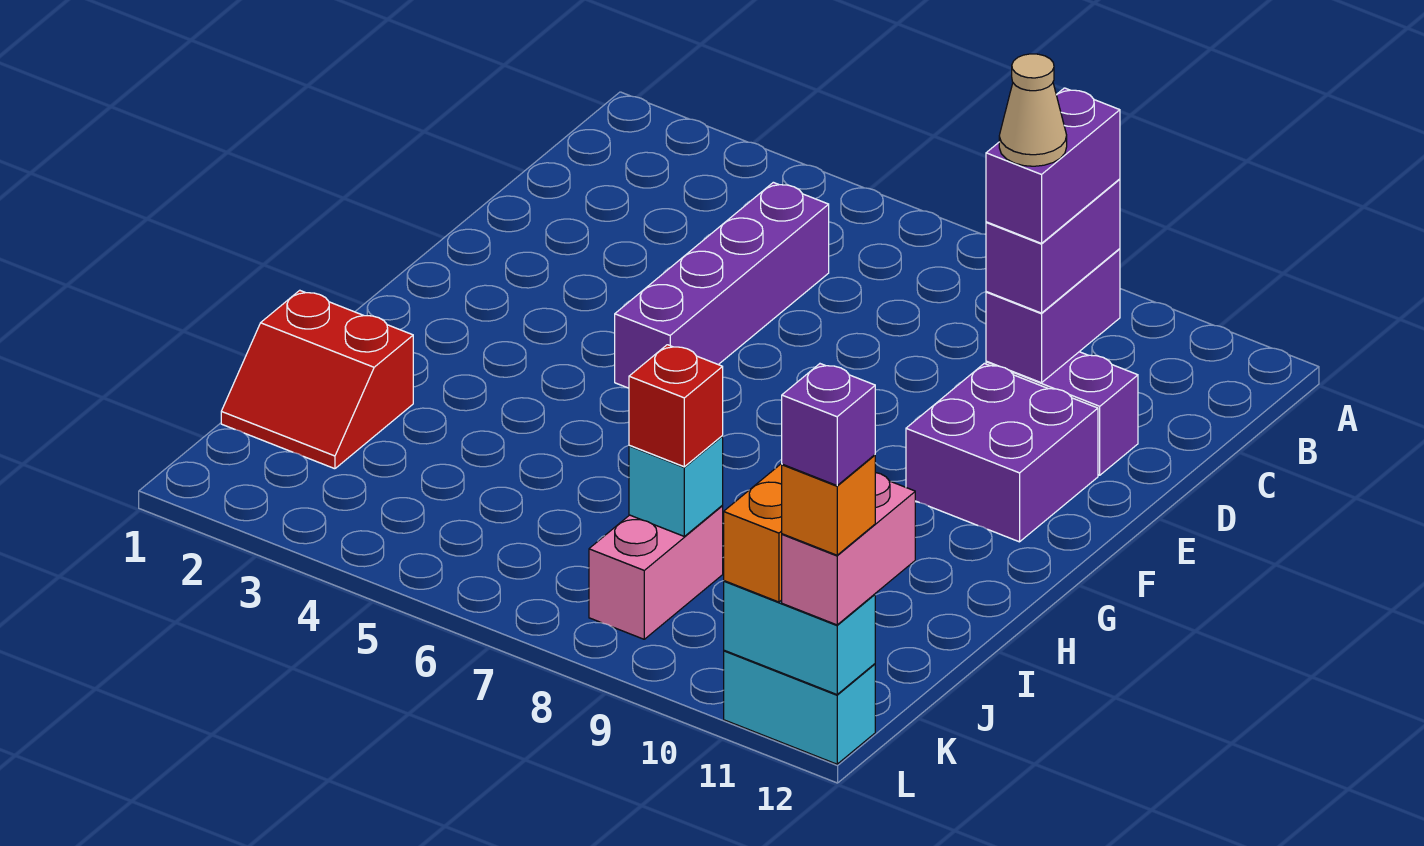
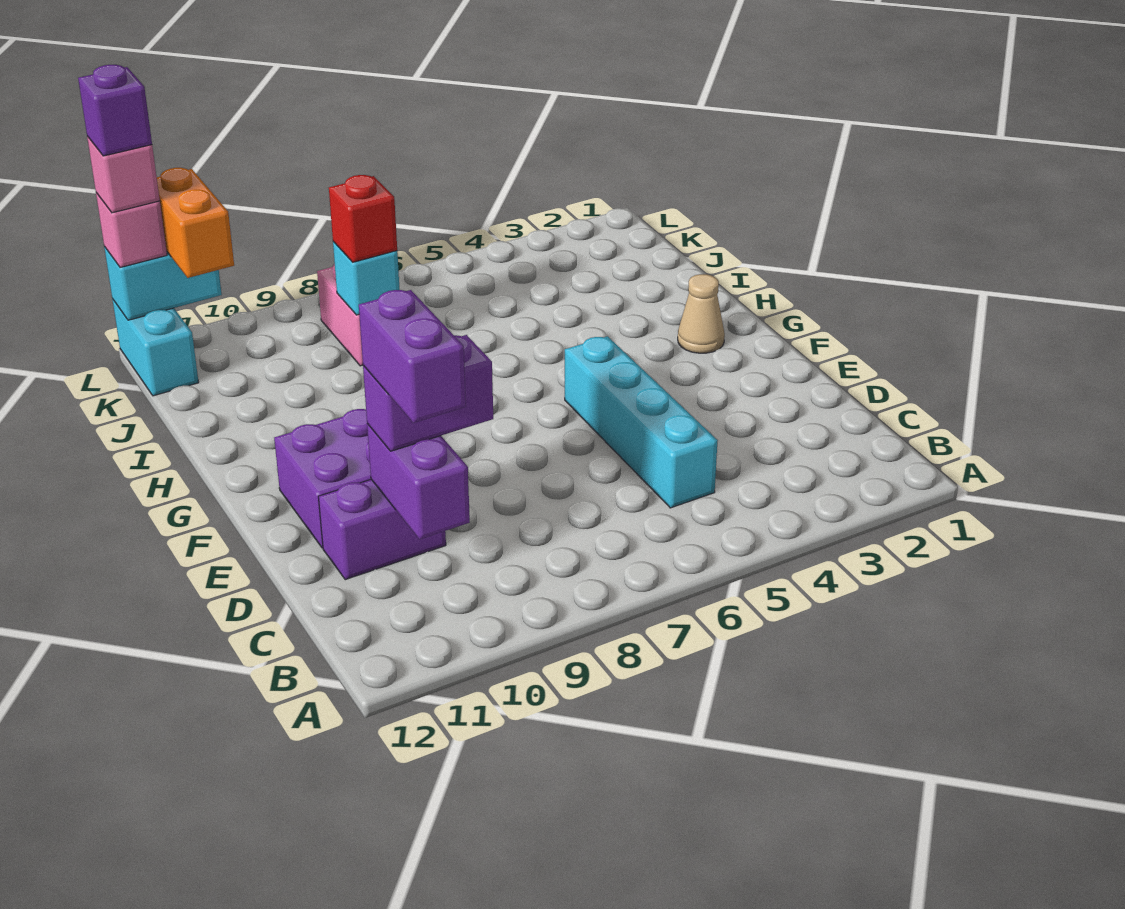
purple brick C5:F5 level 1 -> cyan brick C5:F5 level 1
purple brick C10:D10 level 3 -> purple brick D9:D10 level 3
tan cone D10 level 5 -> tan cone G2 level 1
red slope I1:J2 level 1 top I -> none
pink brick K12:L12 level 3 -> pink brick L12 level 3
cyan brick L11:L12 level 1 -> cyan brick K12:L12 level 1
orange brick L12 level 4 -> pink brick L12 level 4

